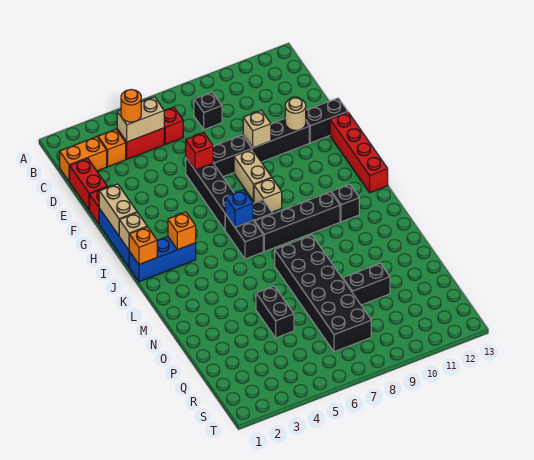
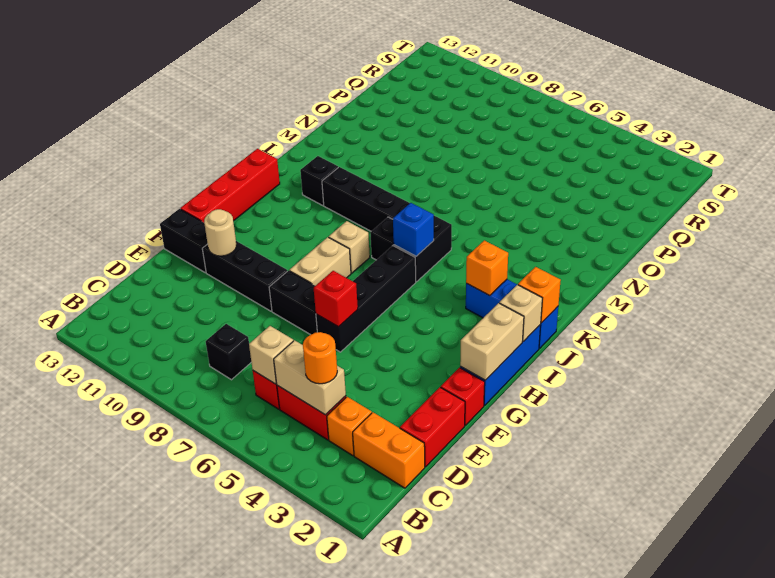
tan brick F9 level 2 -> tan brick C6 level 2
black brick M7:R8 level 1 -> none
black brick O5:P5 level 1 -> none
black brick P9:P10 level 1 -> none

